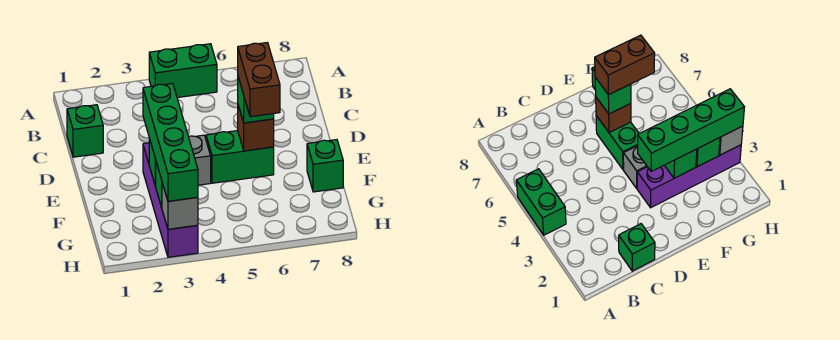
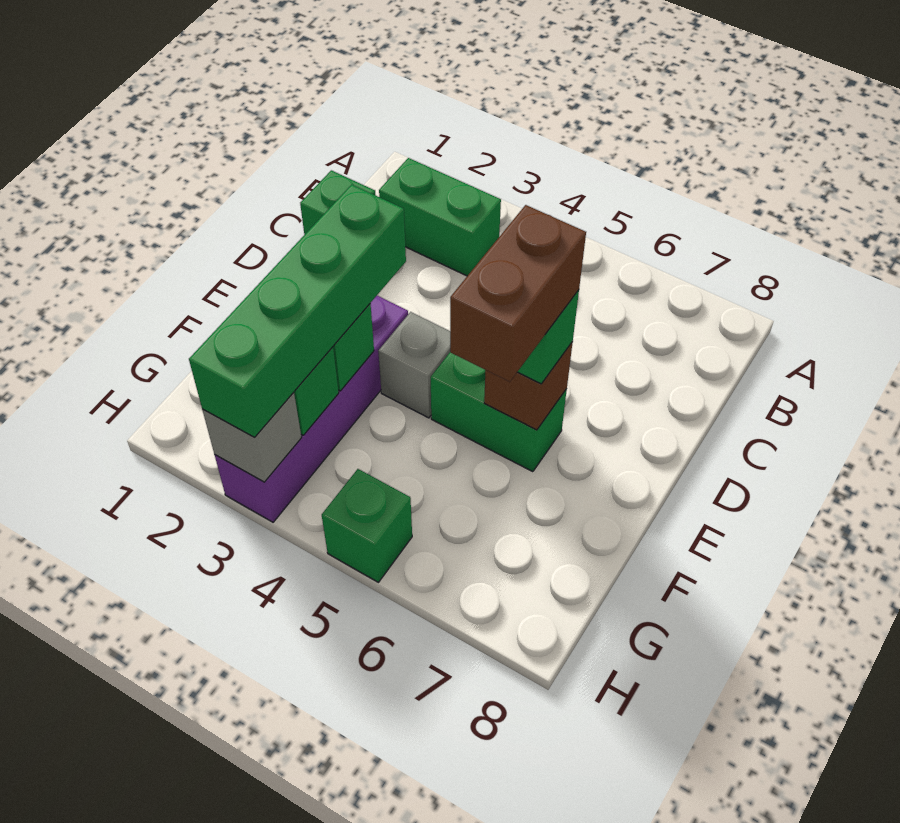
green brick A4:A5 level 1 -> green brick B2:B3 level 1
green brick F8 level 1 -> green brick H5 level 1

